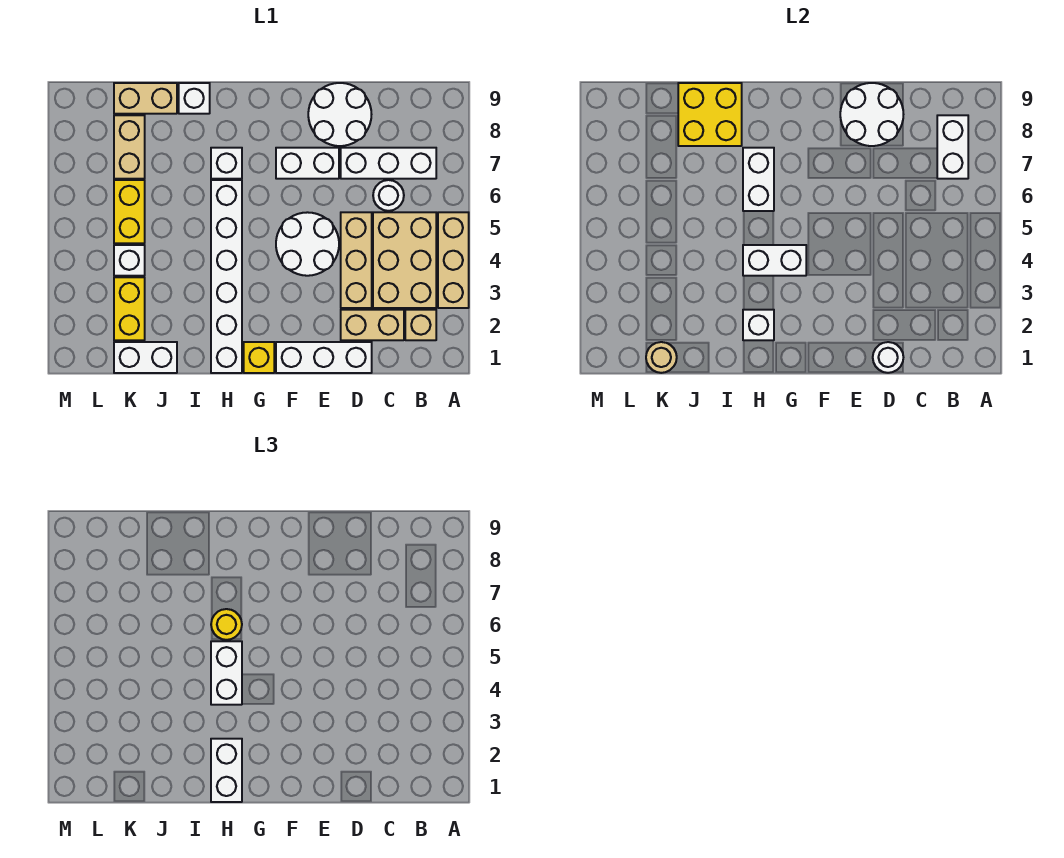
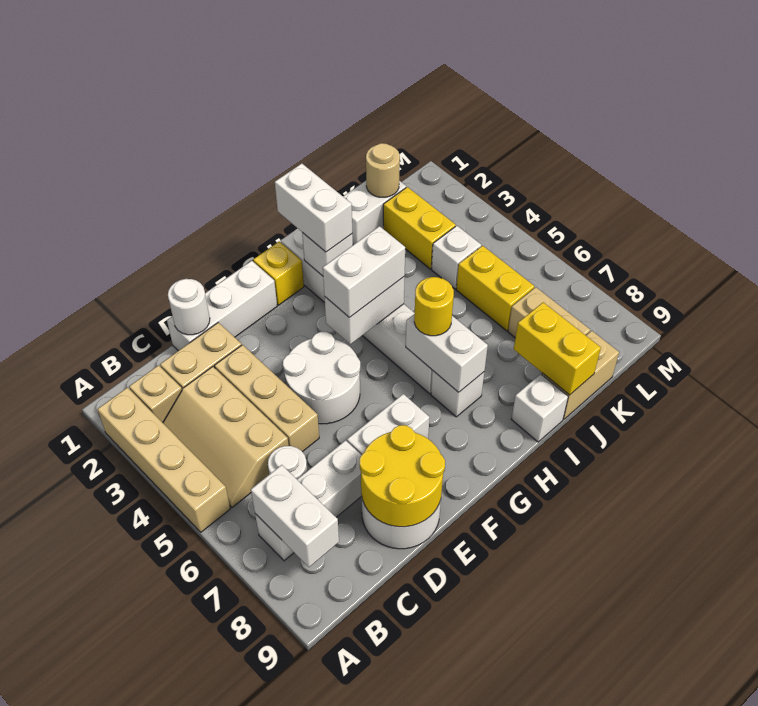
tan brick A3:A5 level 1 -> tan brick A2:A5 level 1
tan brick B3:C5 level 1 -> tan slope B3:C5 level 1 top C
white round brick D8:E9 level 2 -> yellow round brick D8:E9 level 2
white brick H4:H5 level 3 -> white brick G4:H4 level 3
yellow brick I8:J9 level 2 -> yellow brick J8:J9 level 2

